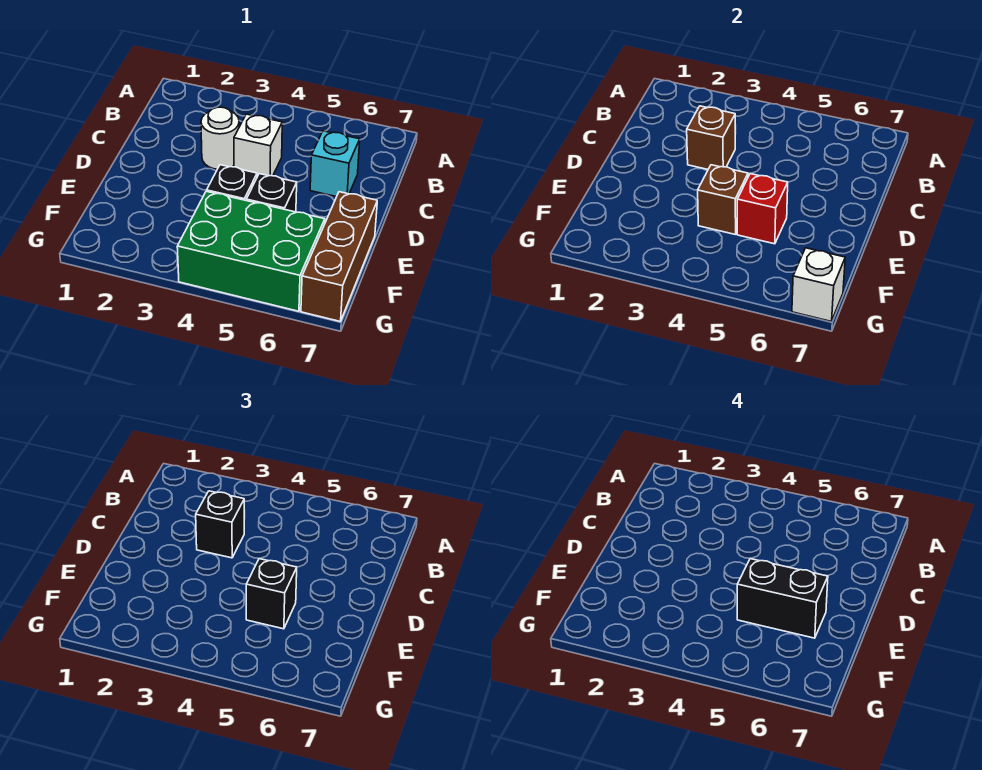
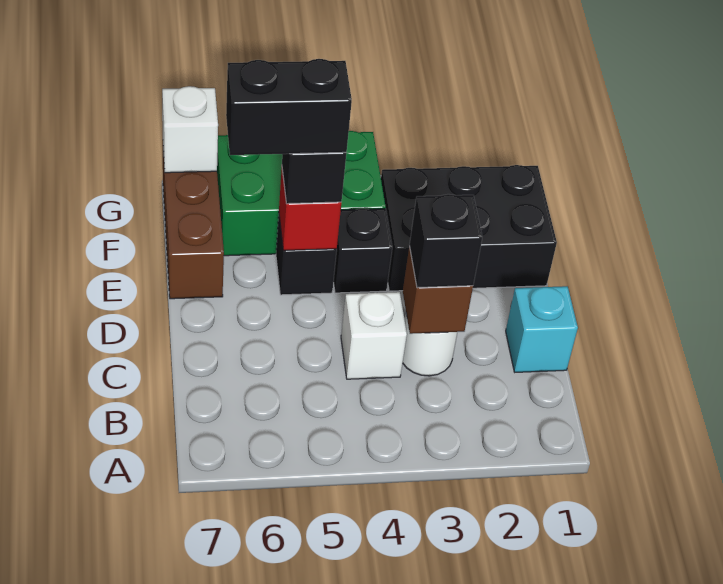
cyan brick C6 level 1 -> cyan brick C1 level 1
none -> black brick E1:F3 level 1
brown brick E4 level 2 -> none

